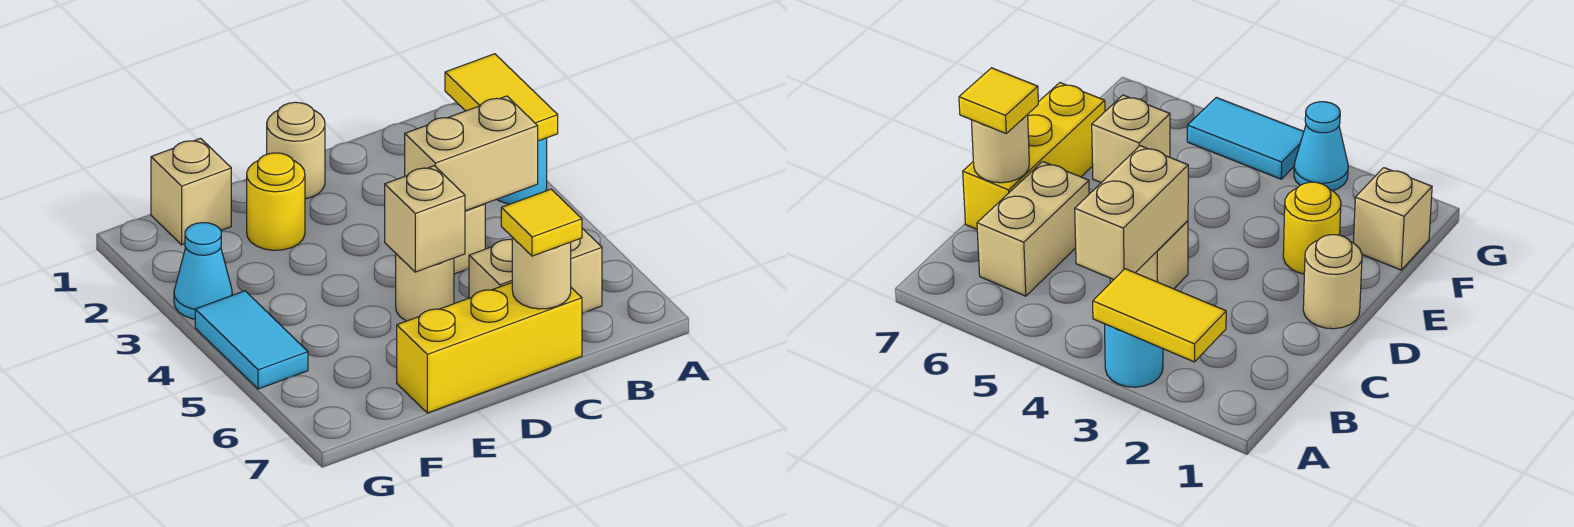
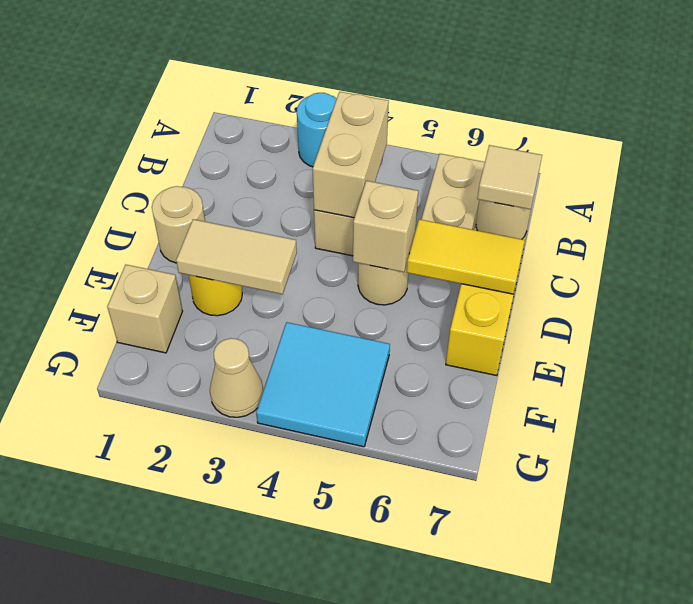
yellow tile A2:A3 level 2 -> yellow tile D6:D7 level 2
yellow tile C7 level 3 -> tan tile C7 level 3
none -> tan tile E2:E3 level 2
cyan cone G3 level 1 -> tan cone G3 level 1
cyan tile G4:G5 level 1 -> cyan tile F4:G5 level 1

